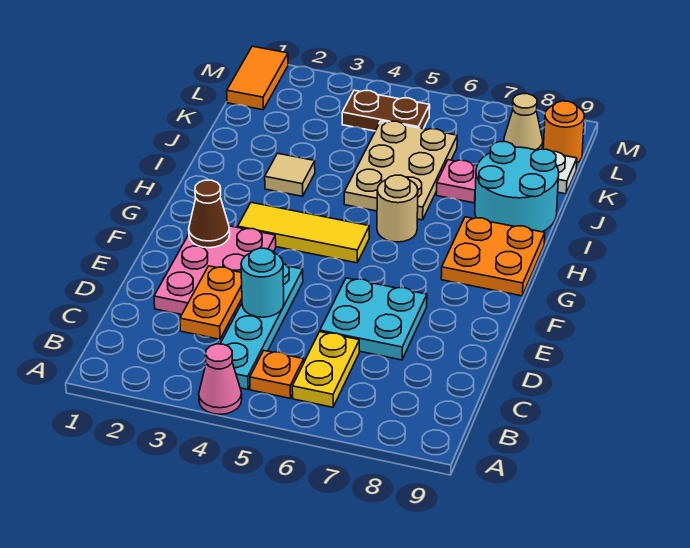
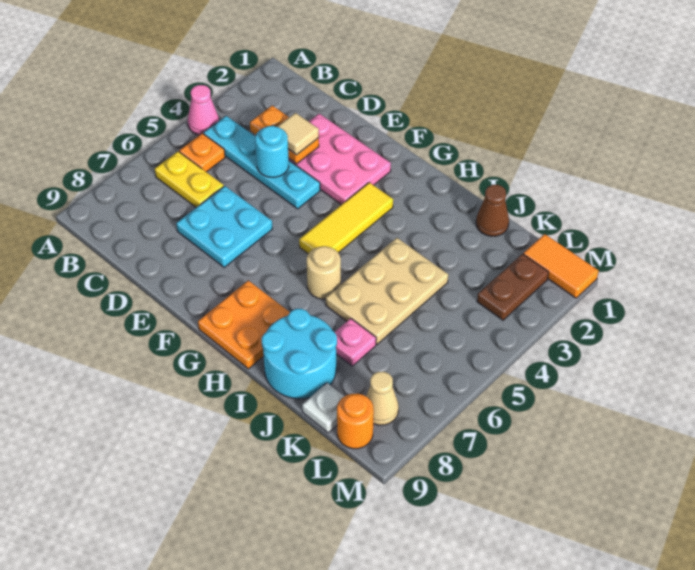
brown cone F2 level 2 -> brown cone J1 level 1
tan tile I3 level 1 -> tan tile D3 level 3
tan plate I5:K6 level 1 -> tan plate I4:J6 level 1
brown plate L4:L5 level 1 -> brown plate L2:L3 level 1

